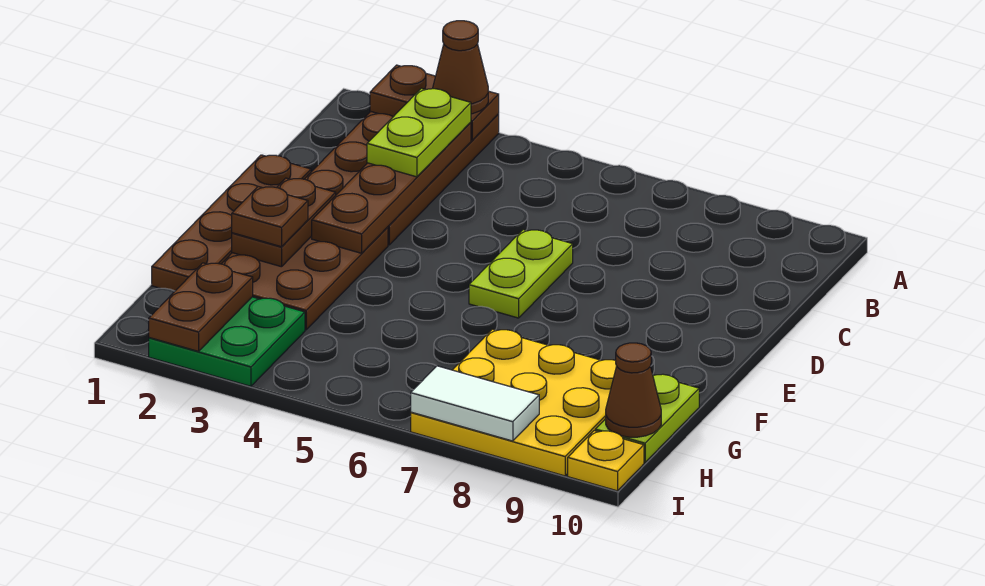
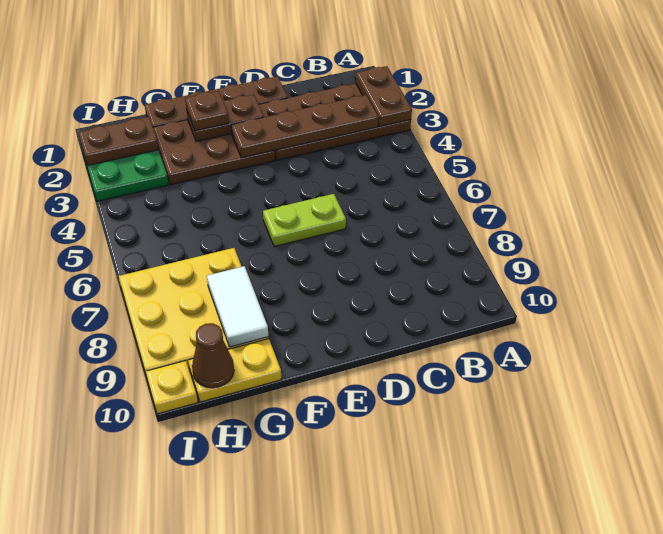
brown cone A3 level 3 -> none
lime plate B3:C3 level 3 -> none
lime plate G10:H10 level 1 -> yellow plate G10:H10 level 1
white tile I7:I8 level 2 -> white tile G8:G9 level 2

